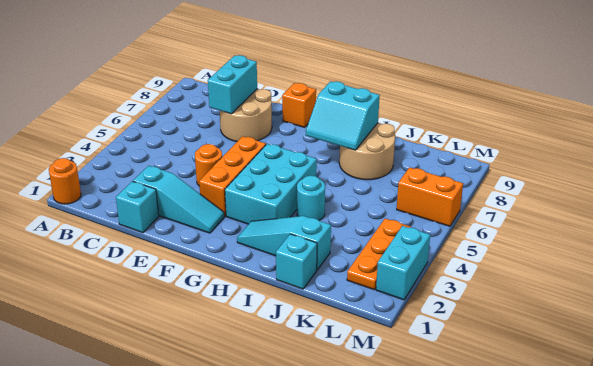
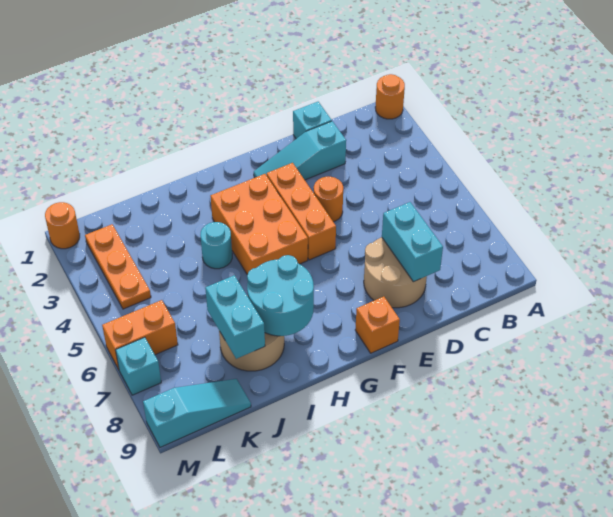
cyan brick G3:H5 level 1 -> orange brick G3:H5 level 1
cyan slope H2:J2 level 1 top J -> cyan slope K9:M9 level 1 top M
cyan slope H7:I8 level 2 top 8 -> cyan round brick H7:I8 level 2
cyan brick J1 level 1 -> cyan brick M7 level 1
none -> orange round brick M1 level 1
cyan brick M2:M3 level 1 -> cyan brick J7:J8 level 2

